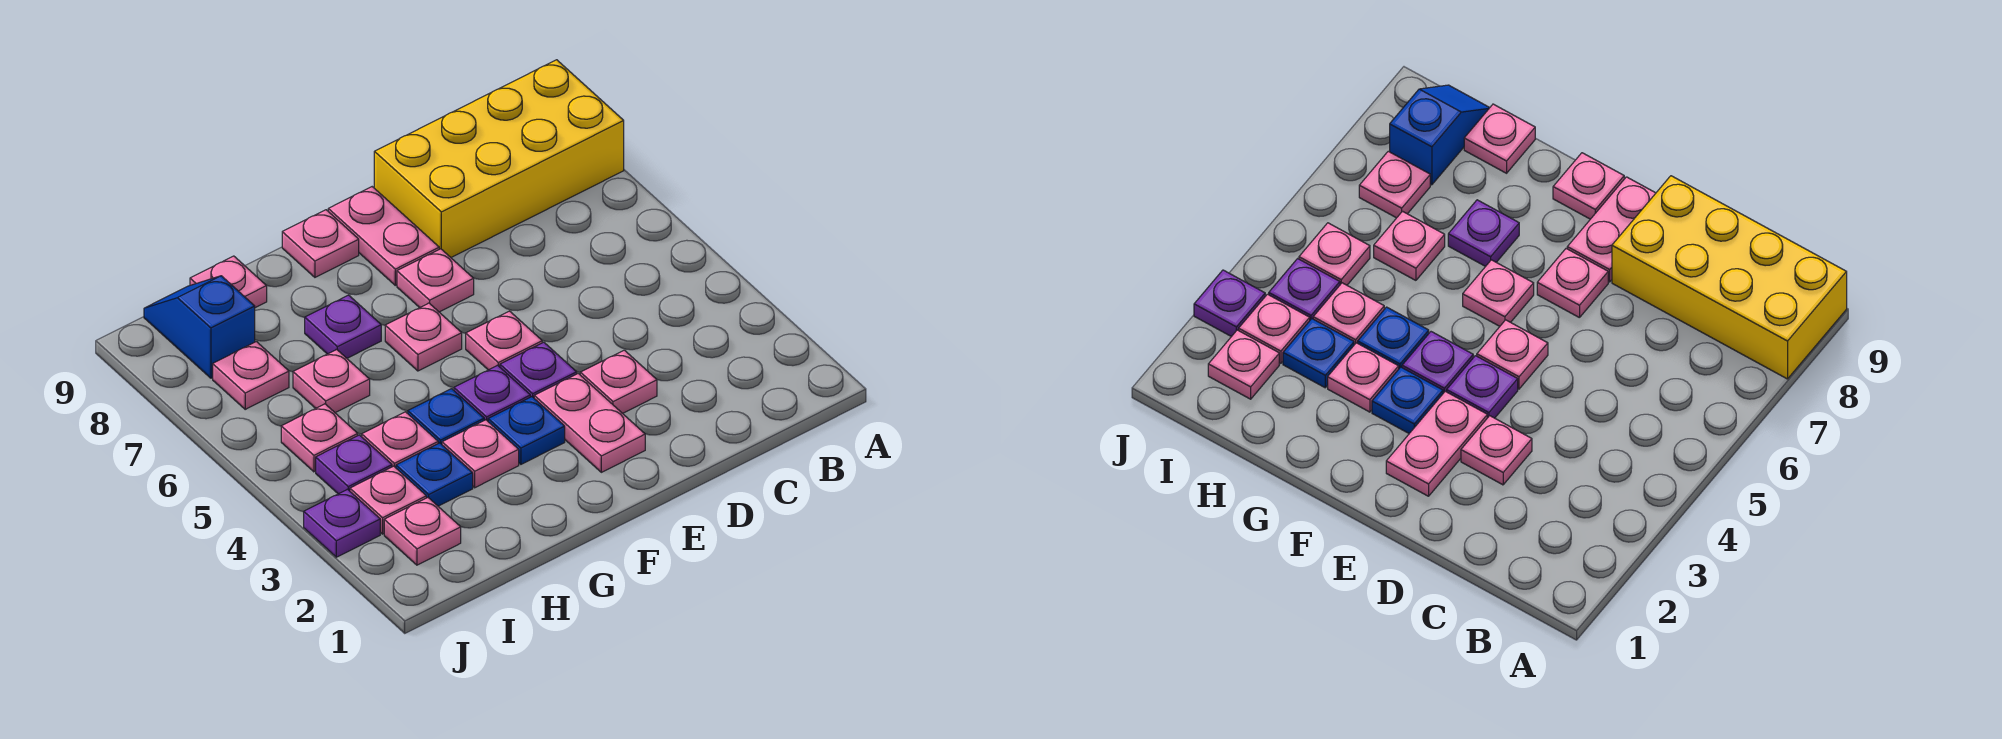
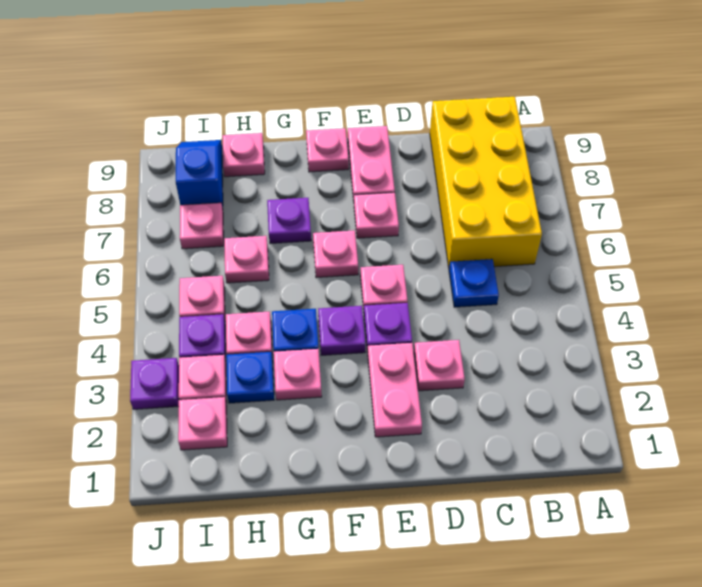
yellow brick A8:D9 level 1 -> yellow brick B6:C9 level 1
blue plate F3 level 1 -> blue plate C5 level 1

